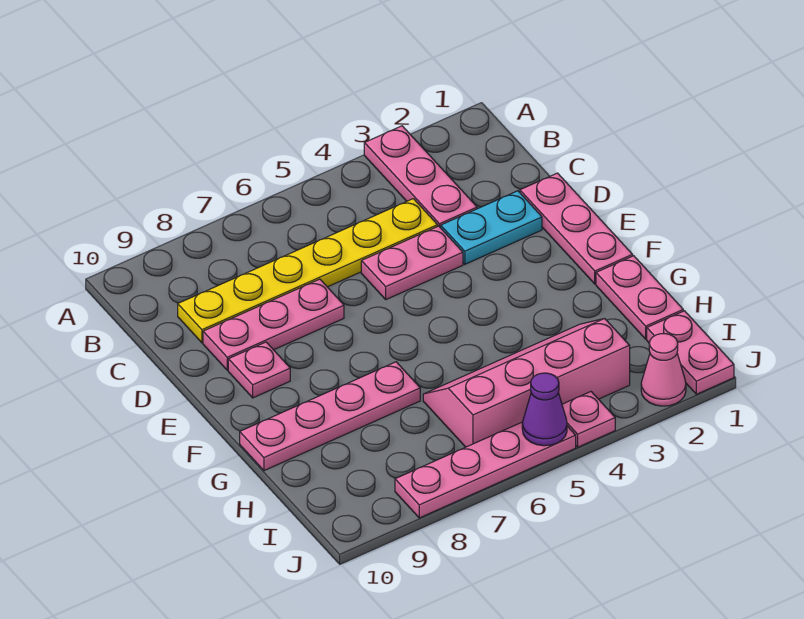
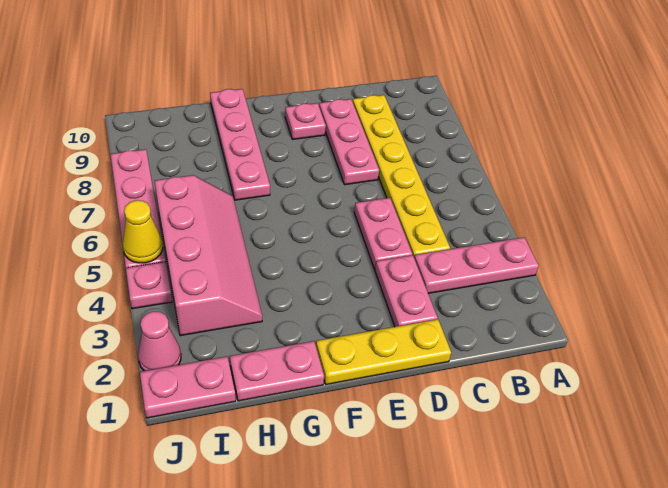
pink plate D1:F1 level 1 -> yellow plate D1:F1 level 1
cyan plate D2:D3 level 1 -> pink plate D2:D3 level 1
purple cone J5 level 2 -> yellow cone J5 level 2

